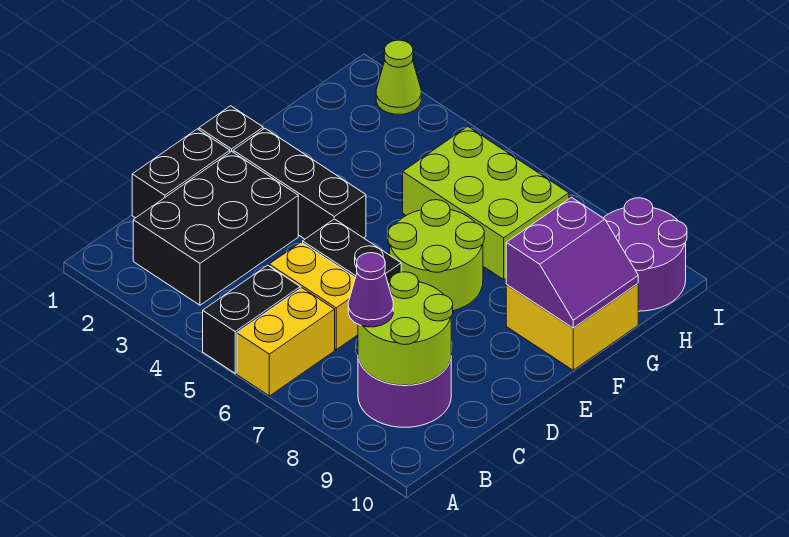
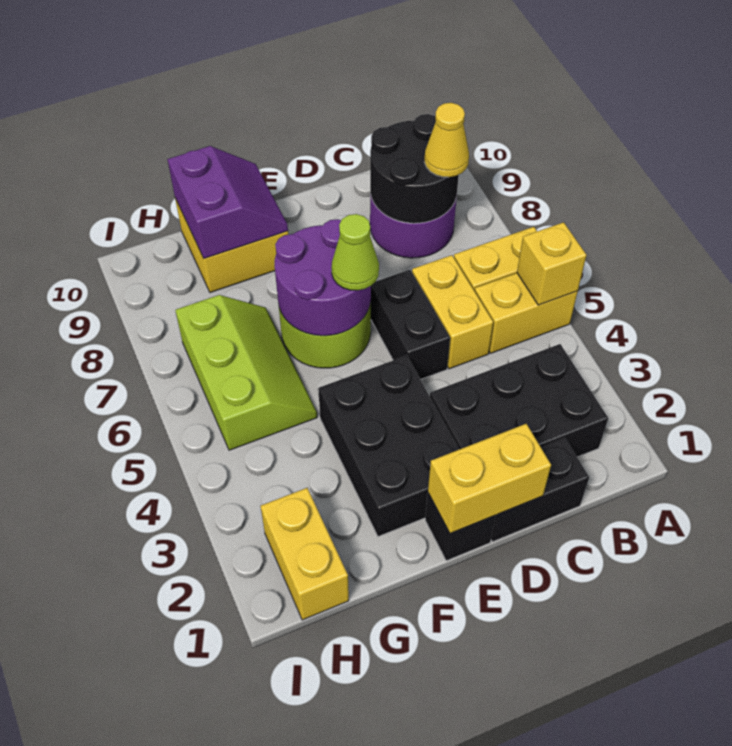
black brick A5:B5 level 1 -> yellow brick A5:B5 level 1
none -> yellow brick A5 level 2
lime round brick B8:C9 level 2 -> black round brick B8:C9 level 2
purple cone B8 level 3 -> yellow cone B8 level 3
none -> yellow brick D1:E1 level 2
black brick E2:E4 level 1 -> black brick E2:F4 level 1
purple slope F9:G10 level 2 top 9 -> purple slope F9:G10 level 2 top G
lime brick G5:H7 level 1 -> lime slope G5:H7 level 1 top H
none -> yellow brick H1:H2 level 1
purple round brick H9:I10 level 1 -> purple round brick E6:F7 level 2
lime cone I2 level 1 -> lime cone E6 level 3

